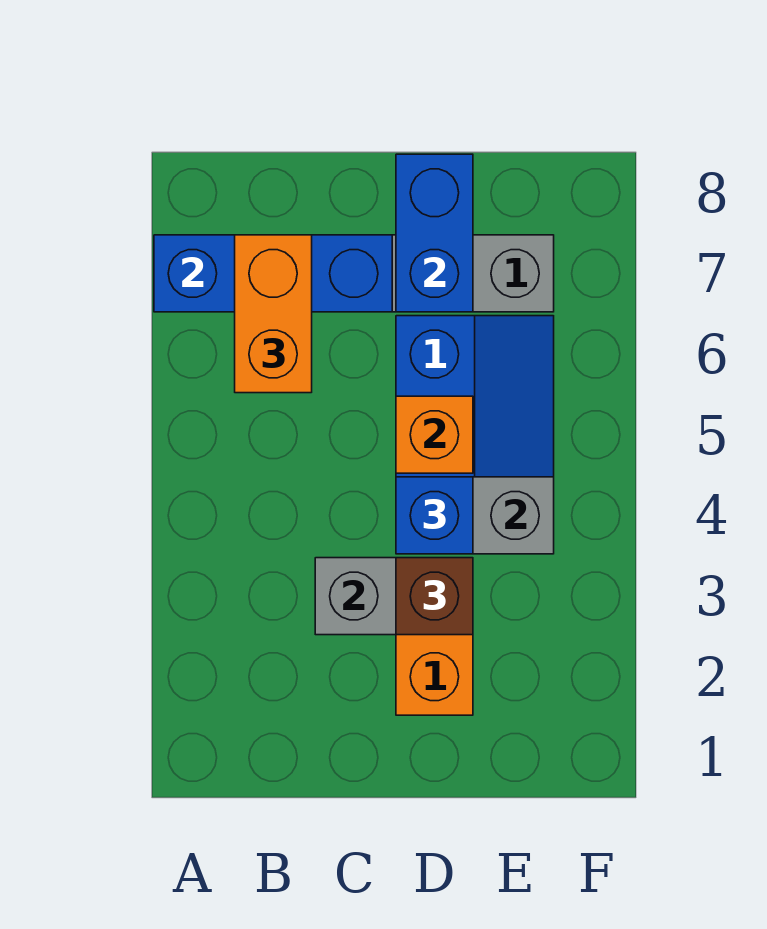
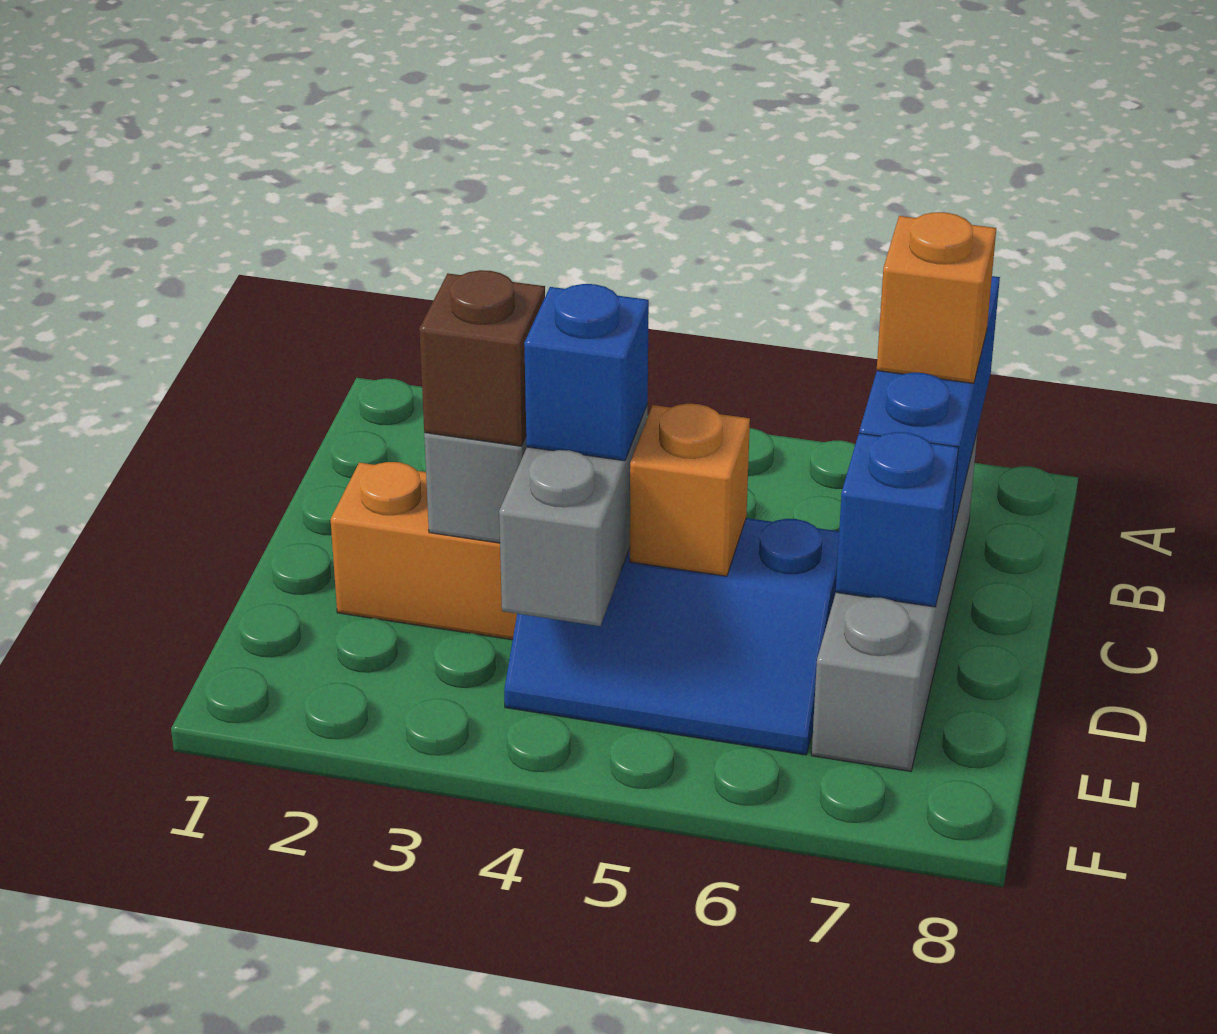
orange brick B6:B7 level 3 -> orange brick B7 level 3
blue brick D7:D8 level 2 -> blue brick D7 level 2

